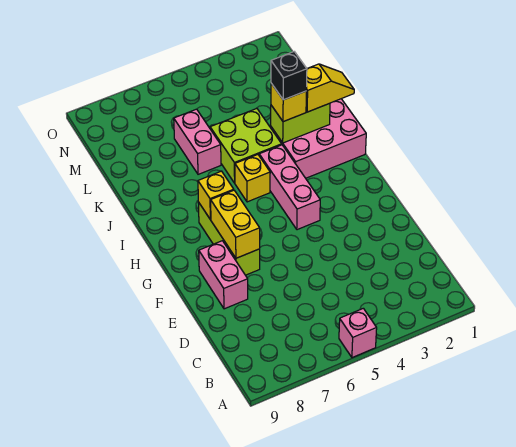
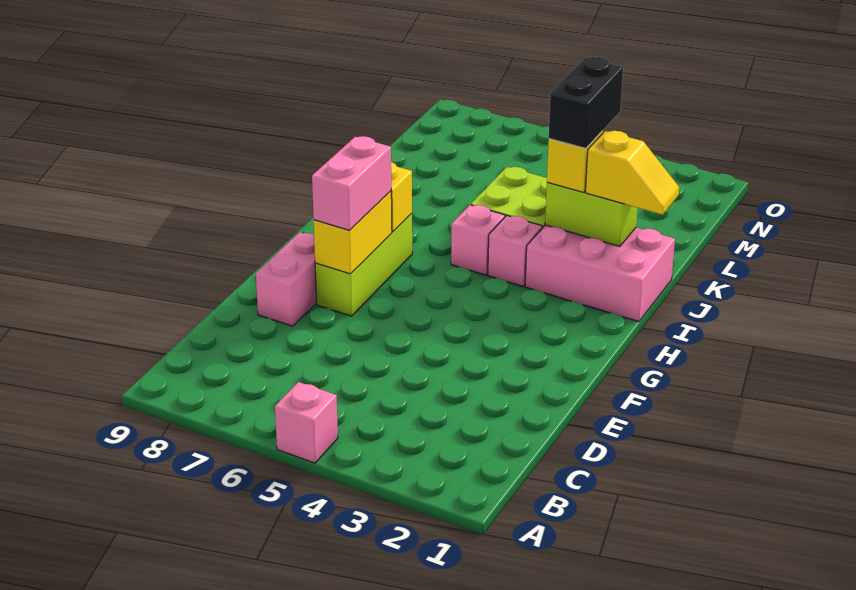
pink brick G4:I4 level 1 -> pink brick I4 level 1
yellow brick I5 level 1 -> pink brick I5 level 1
black brick J3 level 4 -> black brick J3:K3 level 4
pink brick K6:L6 level 1 -> pink brick F7:G7 level 3

